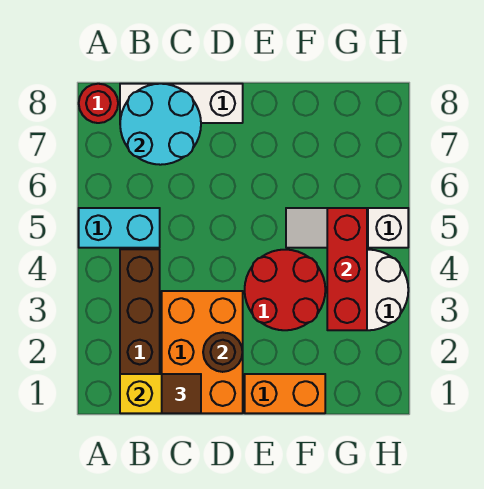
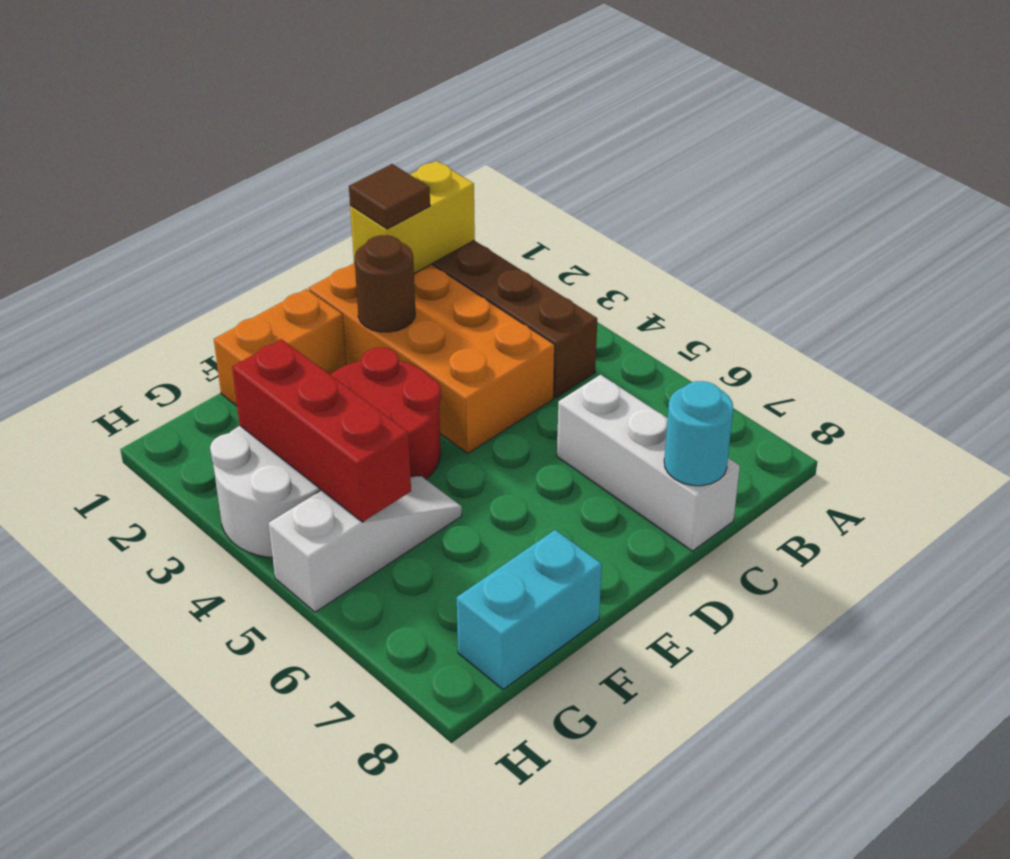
cyan brick A5:B5 level 1 -> cyan brick F8:G8 level 1
red round brick A8 level 1 -> none
cyan round brick B7:C8 level 2 -> cyan round brick C8 level 2
white brick B8:D8 level 1 -> white brick C6:C8 level 1
orange brick C1:D3 level 1 -> orange brick C1:D4 level 1

